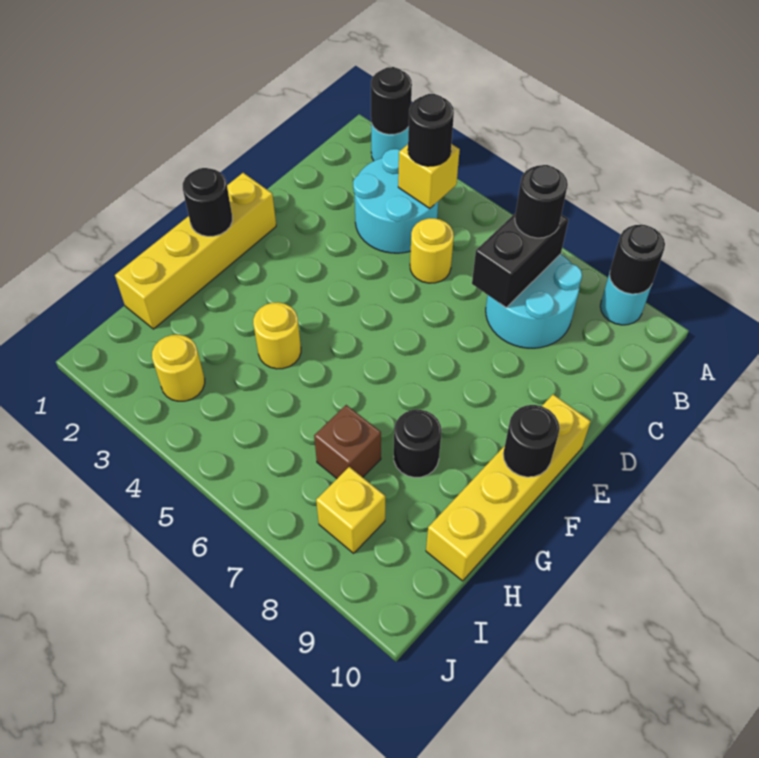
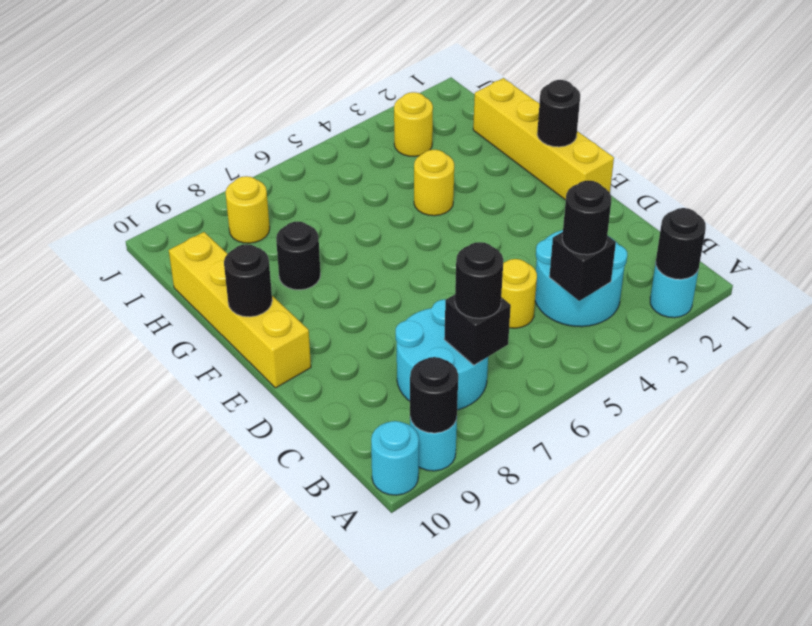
none -> cyan round brick A10 level 1
yellow brick B4 level 2 -> black brick B4 level 2
black brick B7:C7 level 2 -> black brick B7 level 2
brown brick H7 level 1 -> none
yellow brick I8 level 1 -> yellow round brick I8 level 1

